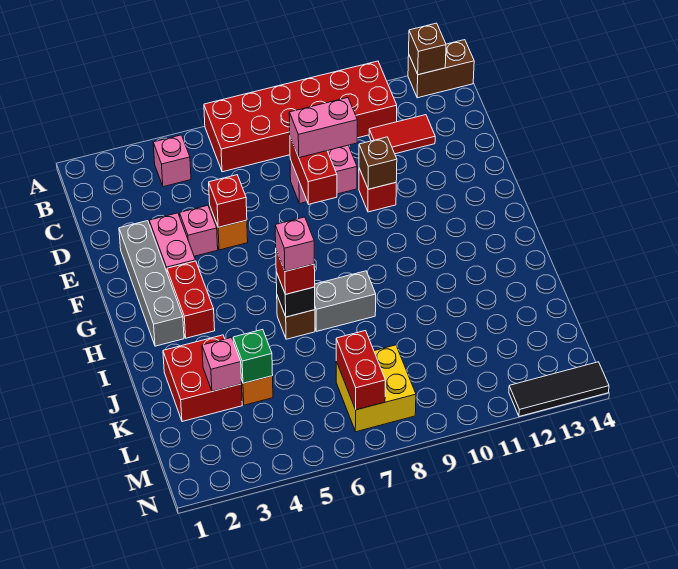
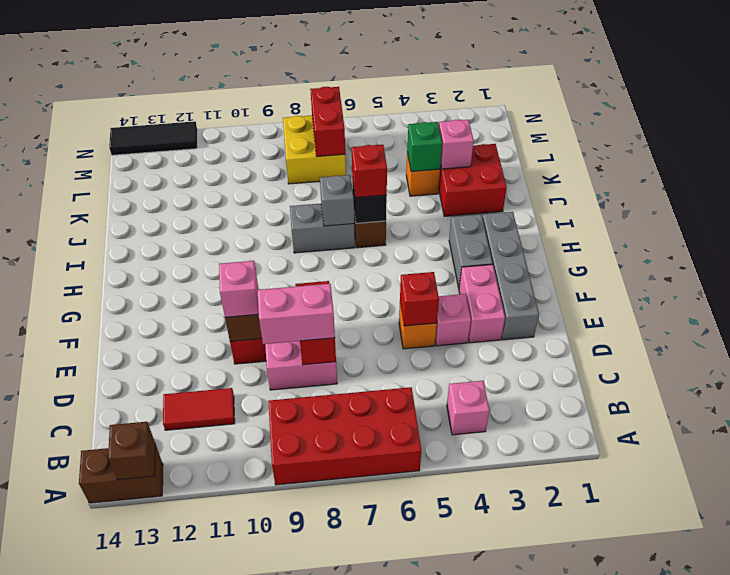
red brick A6:B11 level 1 -> red brick A6:B9 level 1
red brick G3:H3 level 1 -> grey brick G3:H3 level 1
pink brick I6 level 4 -> pink brick E10 level 3
none -> grey brick I7 level 2

